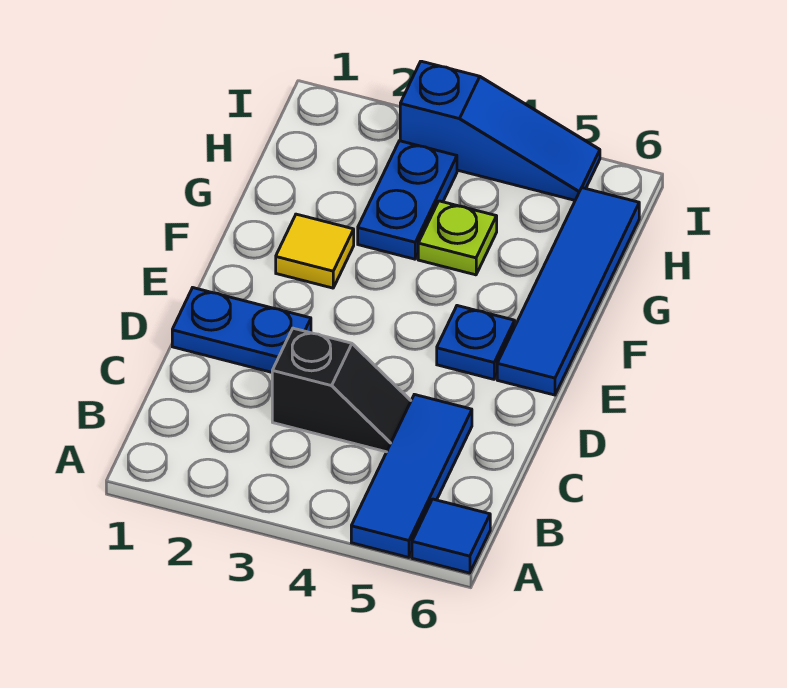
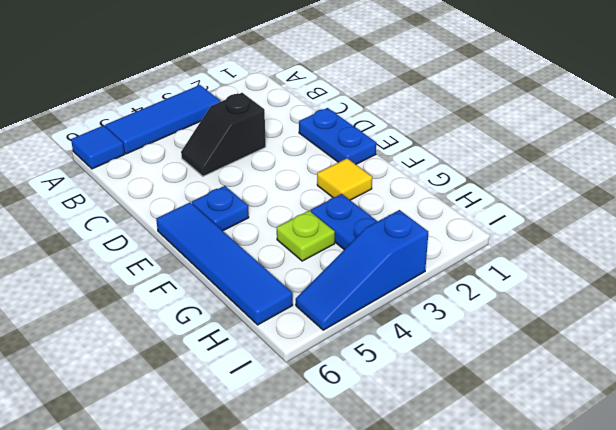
blue tile A5:C5 level 1 -> blue tile A3:A5 level 1
blue plate D1:D2 level 1 -> blue plate D1:E1 level 1

